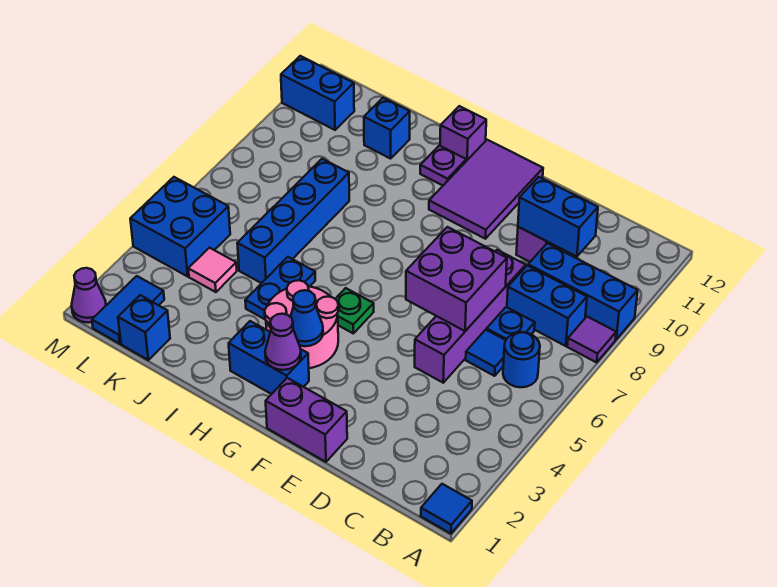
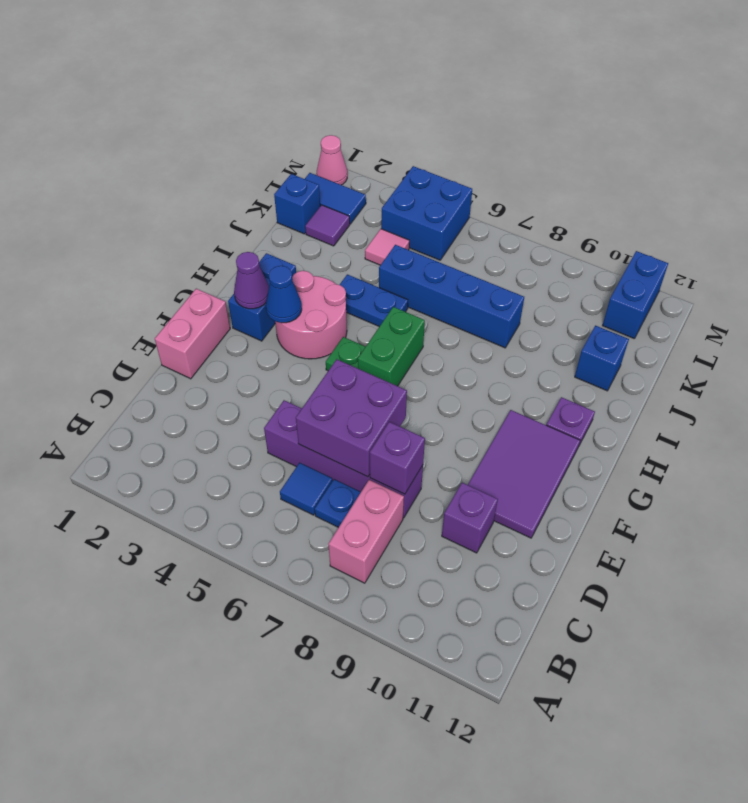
blue tile A1 level 1 -> none
purple tile A8 level 1 -> purple tile K2 level 1
blue brick A9:C9 level 1 -> none
blue round brick B6 level 1 -> none
blue brick B8:C8 level 1 -> pink brick B8:C8 level 1
blue brick C10:D10 level 2 -> none
purple brick E1:F1 level 1 -> pink brick E1:F1 level 1
purple tile F10:G12 level 1 -> purple tile E10:G11 level 1
none -> green brick G6:H6 level 1
purple brick H12 level 1 -> purple brick D8 level 2
purple cone M1 level 1 -> pink cone M1 level 1

